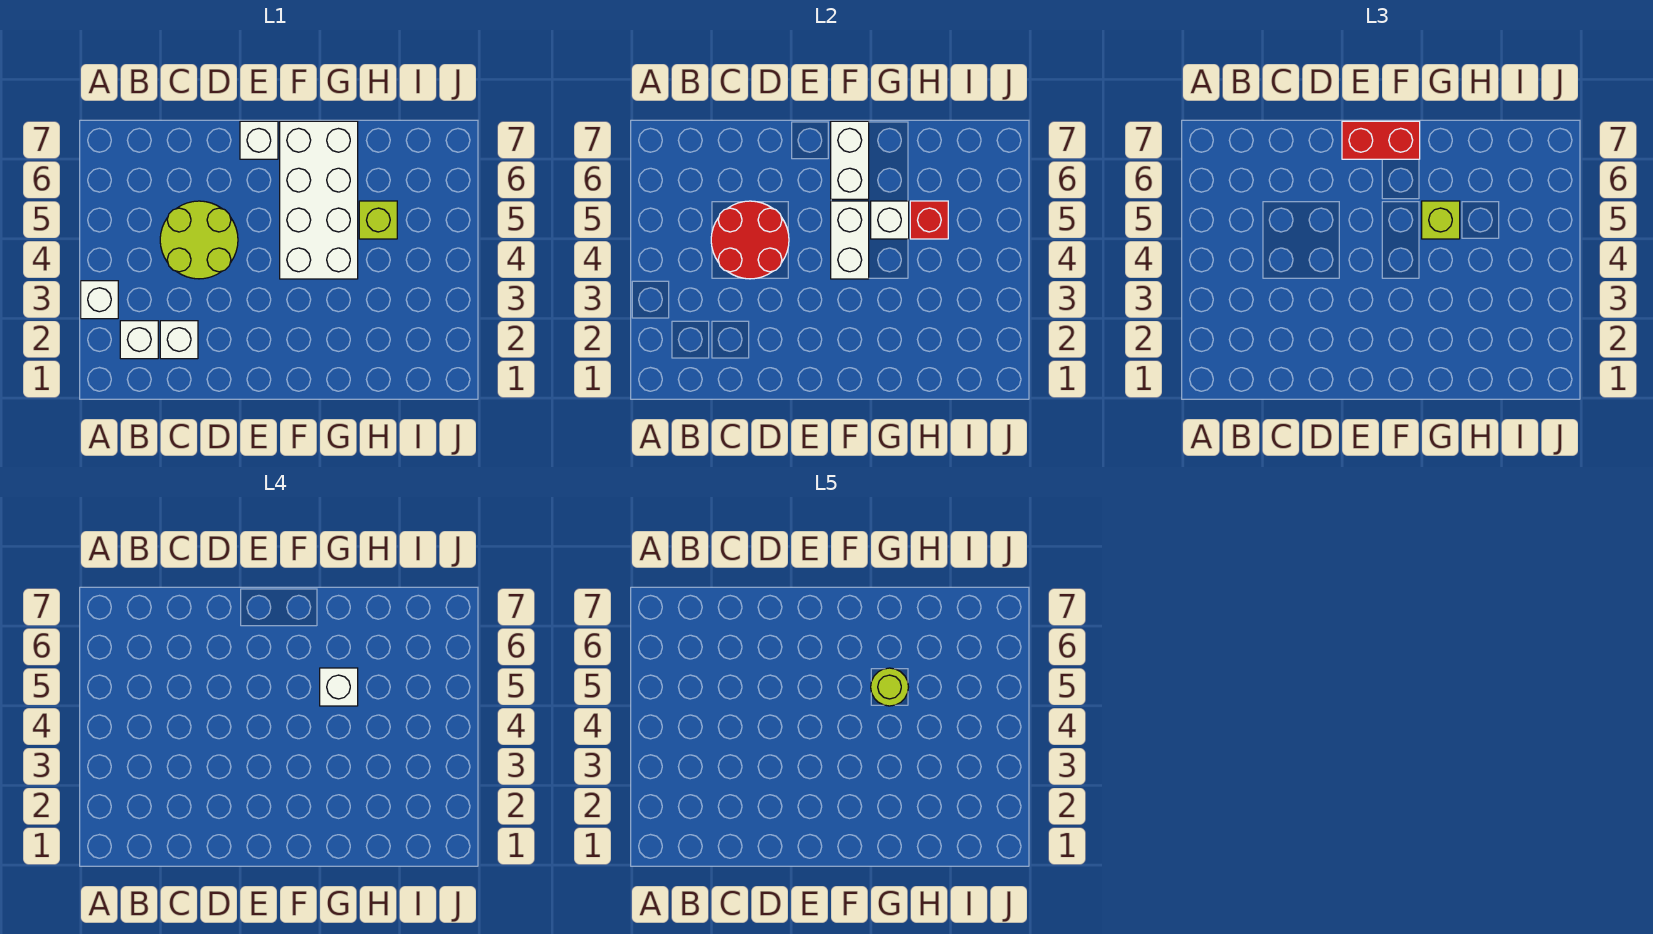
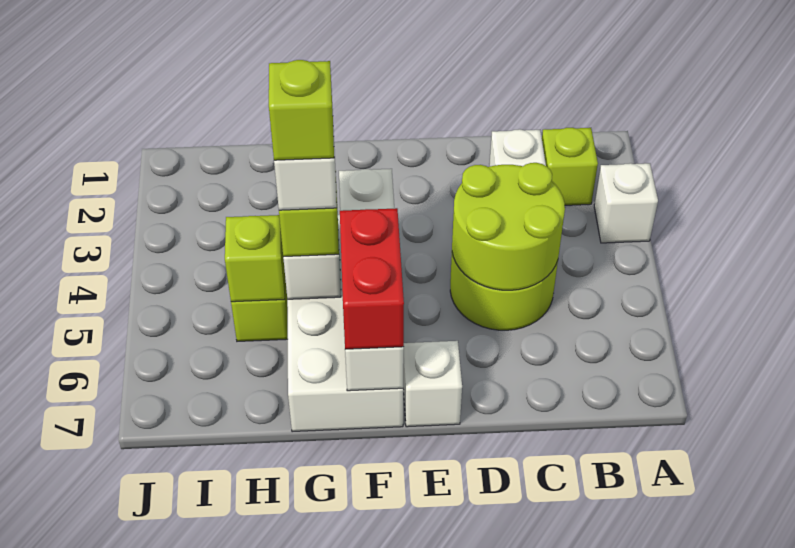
white brick B2 level 1 -> lime brick B2 level 1
red round brick C4:D5 level 2 -> lime round brick C4:D5 level 2
red brick E7:F7 level 3 -> red brick F6:F7 level 3
lime round brick G5 level 5 -> lime brick G5 level 5
red brick H5 level 2 -> lime brick H5 level 2

